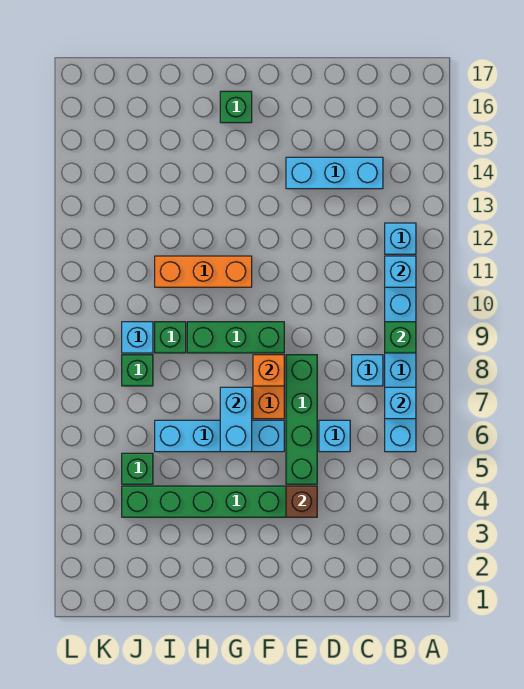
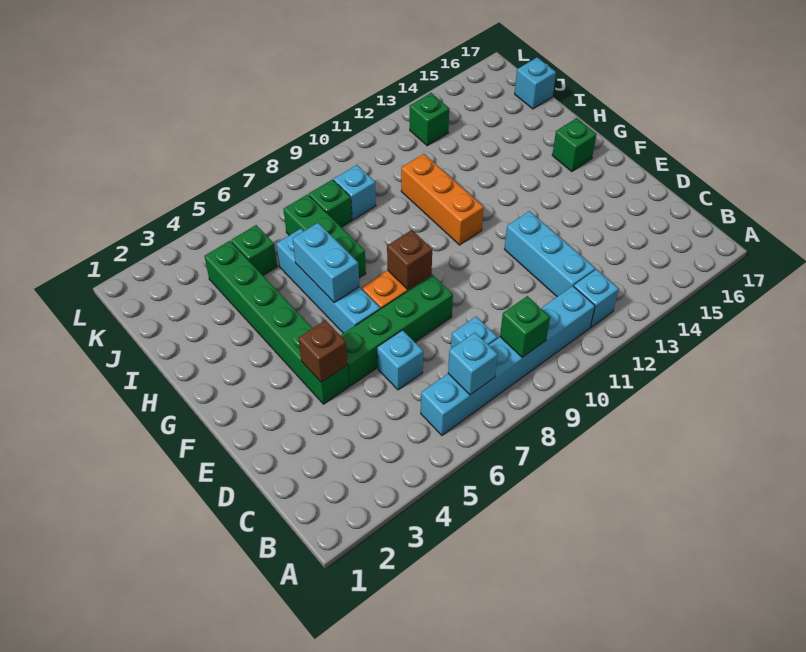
cyan brick B11 level 2 -> cyan brick J17 level 1
cyan brick C14:E14 level 1 -> cyan brick C12:E12 level 1
orange brick F8 level 2 -> brown brick F8 level 2
green brick F9:H9 level 1 -> green brick H7:J7 level 1
cyan brick G6:G7 level 2 -> cyan brick G6:H6 level 2
green brick I9 level 1 -> green brick K13 level 1

